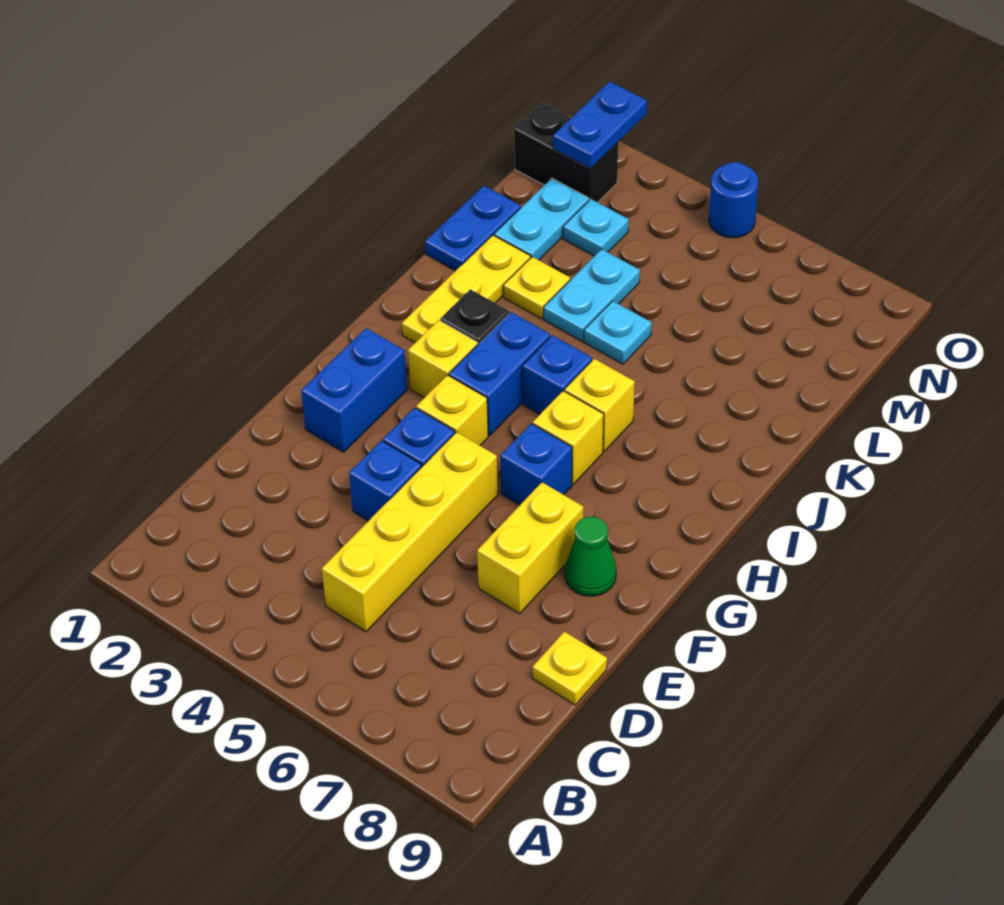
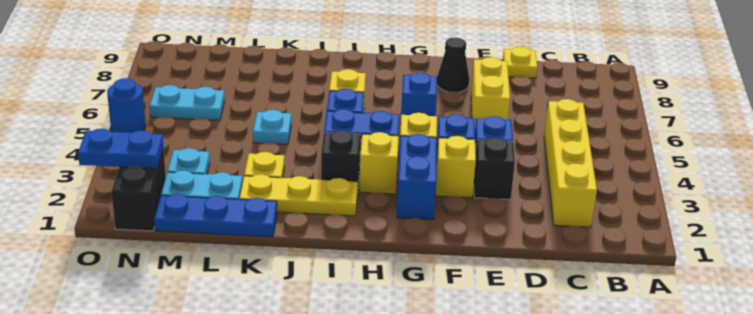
yellow brick C5:F5 level 1 -> yellow brick C2:C5 level 1
none -> black brick E3 level 1
yellow brick E7:F7 level 1 -> yellow brick E6:E7 level 1
blue brick F2:G2 level 1 -> blue brick G2:G3 level 1
green cone F8 level 1 -> black cone F8 level 1
yellow brick H6 level 1 -> yellow brick F3 level 1
blue plate K1:L1 level 1 -> blue plate K1:M1 level 1
cyan plate K4:L4 level 1 -> cyan plate M6:N6 level 1

